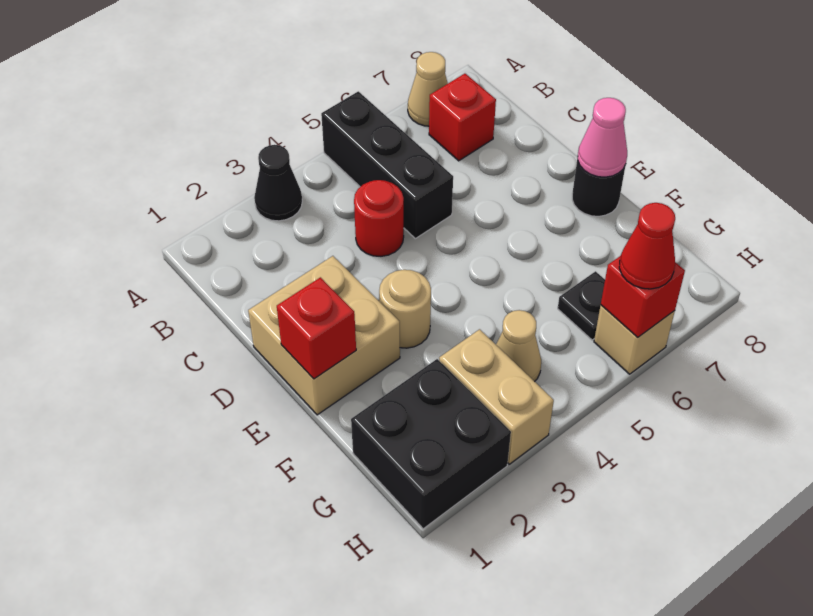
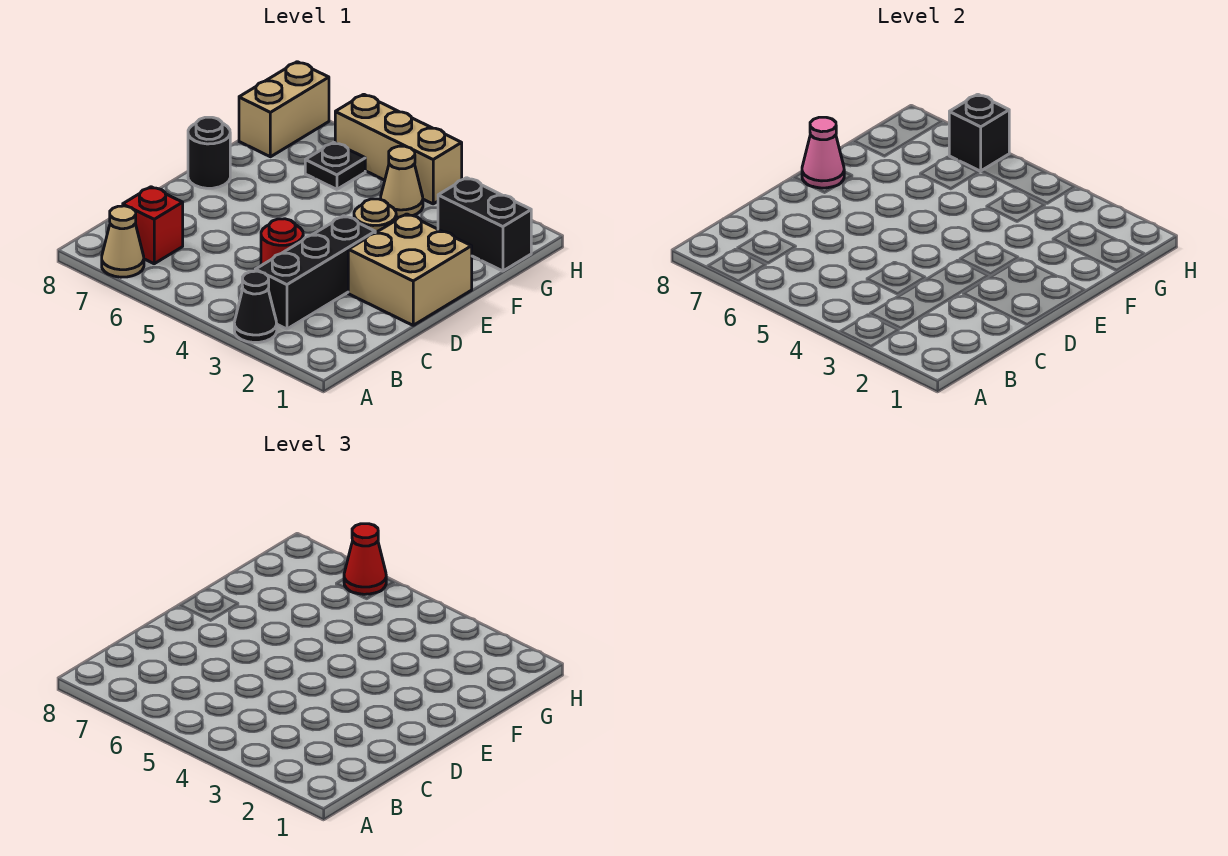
black brick A5:C5 level 1 -> black brick B3:D3 level 1
red brick E1 level 2 -> none
black brick G1:H2 level 1 -> black brick G1:G2 level 1
tan brick G3:H3 level 1 -> tan brick G8:H8 level 1
tan brick H6 level 1 -> tan brick H4:H6 level 1
red brick H6 level 2 -> black brick H6 level 2

